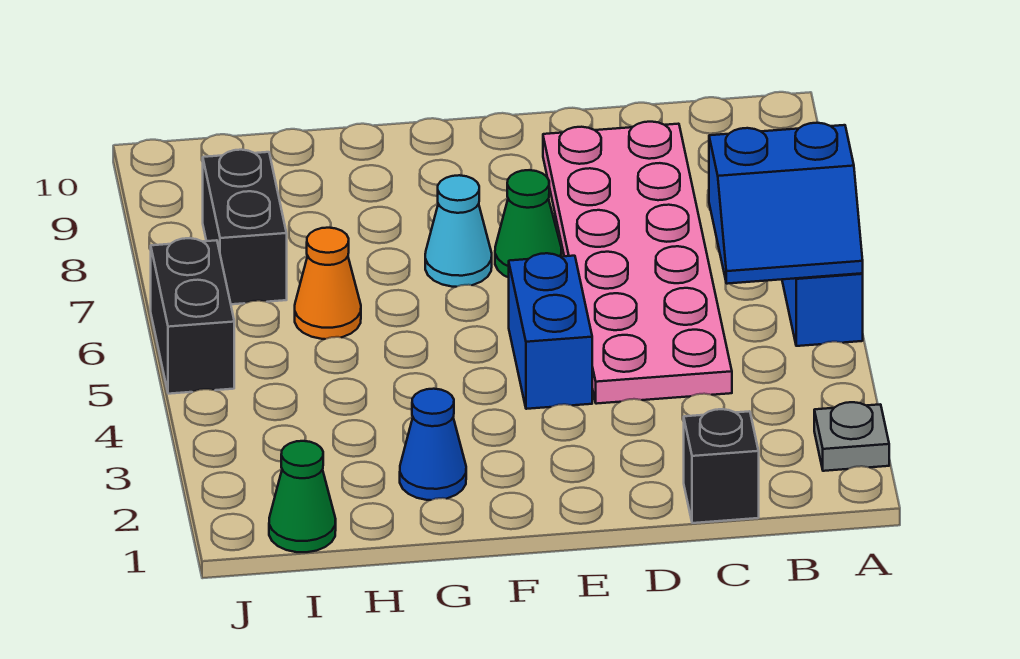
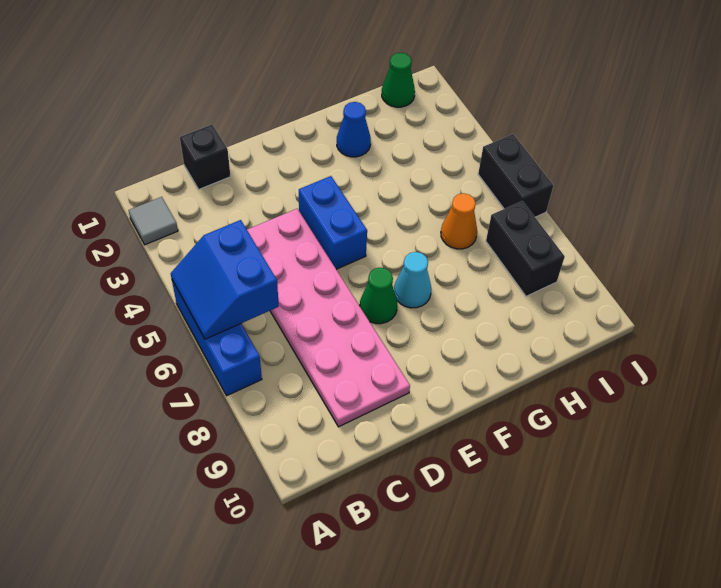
grey plate A2 level 1 -> grey tile A2 level 1
blue slope A5:B6 level 2 top 6 -> blue slope A5:B6 level 2 top B

